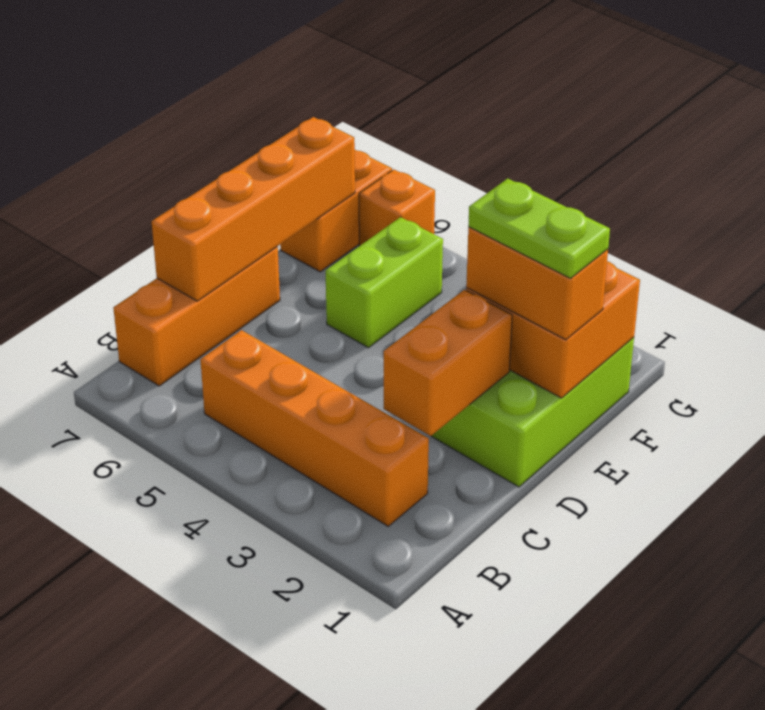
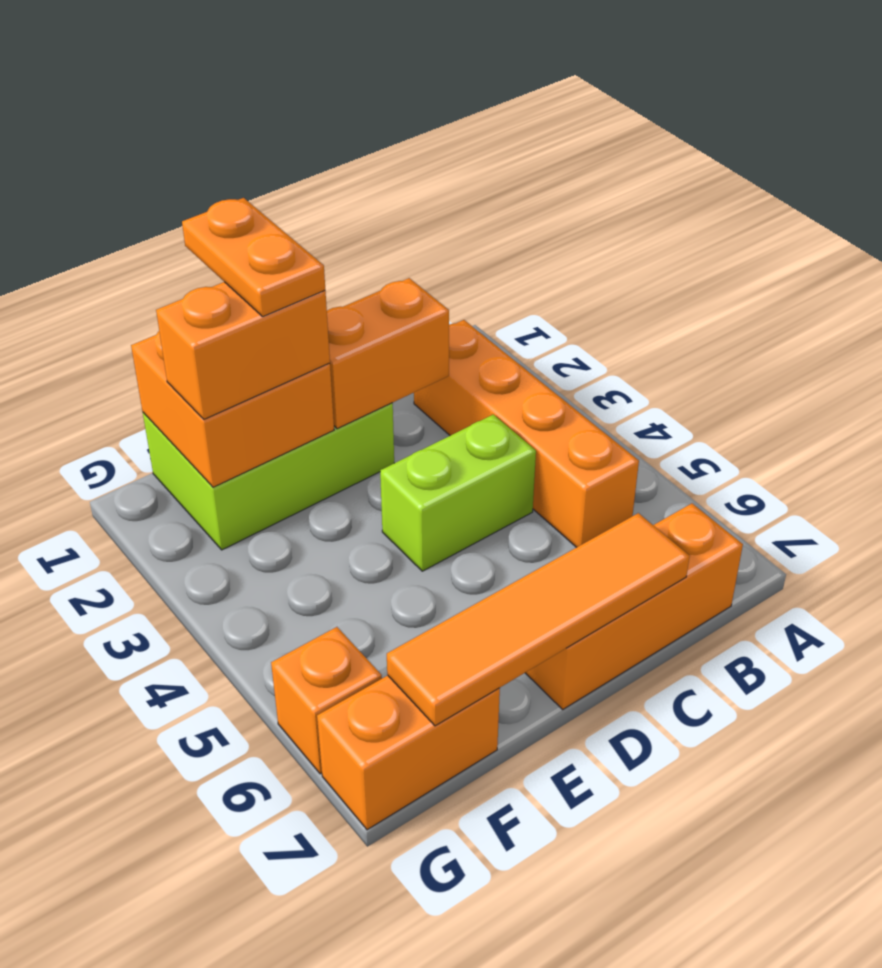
orange brick C7:F7 level 2 -> orange tile C7:F7 level 2
orange brick E1:E2 level 3 -> orange brick E2:F2 level 3
lime plate E1:E2 level 4 -> orange plate E1:E2 level 4
lime brick E5:F5 level 1 -> lime brick C4:D4 level 1

